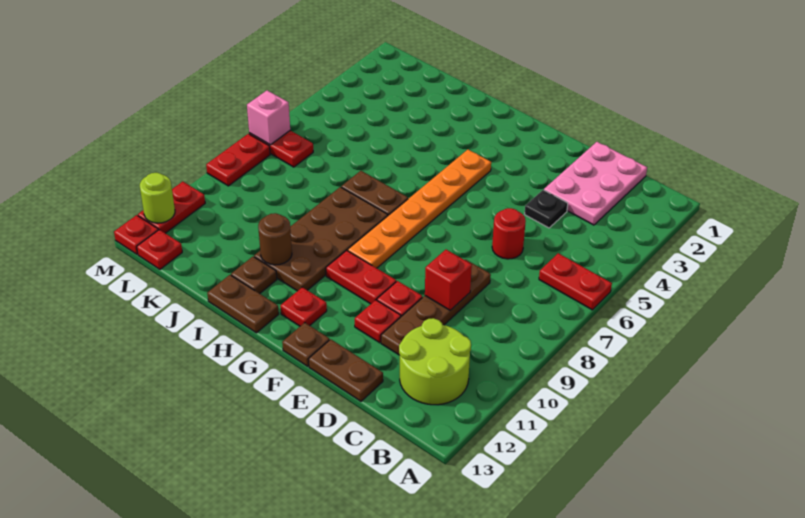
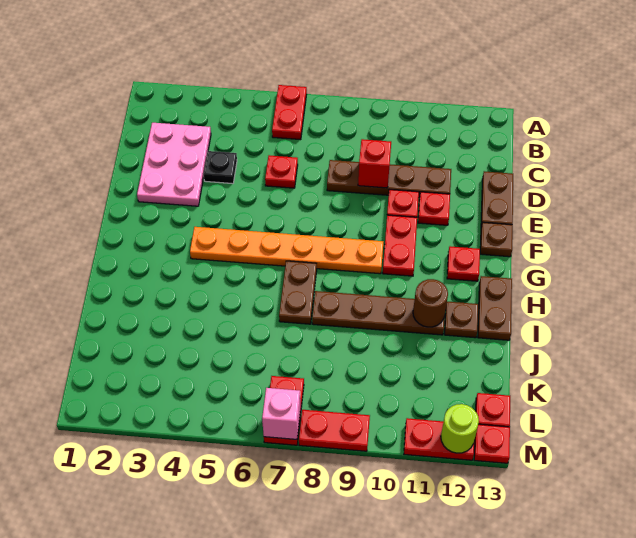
lime round brick B11:C12 level 1 -> none
pink plate C1:D3 level 1 -> pink plate C2:E3 level 1
red round brick D6 level 1 -> red plate D6 level 1
brown plate H8:I11 level 1 -> brown plate I8:I11 level 1

